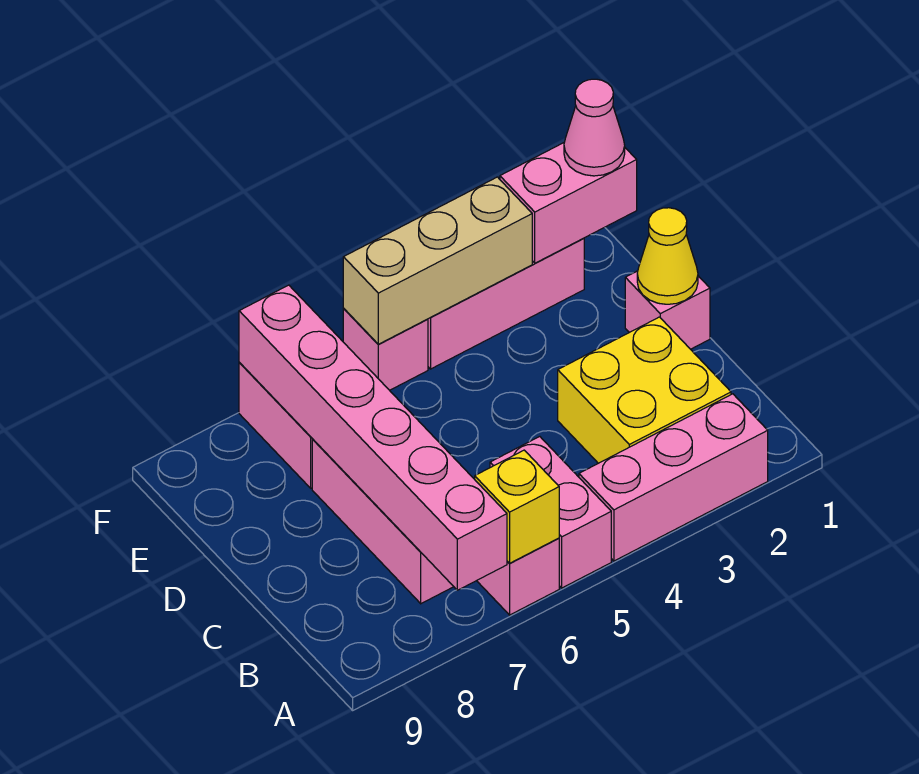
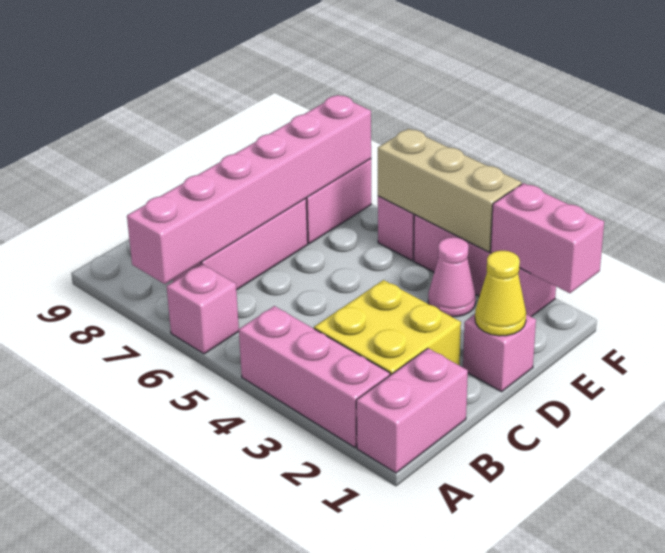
pink brick A5:B5 level 1 -> pink brick A1:B1 level 1
yellow brick A6 level 2 -> none
pink cone F1 level 3 -> pink cone E3 level 1

